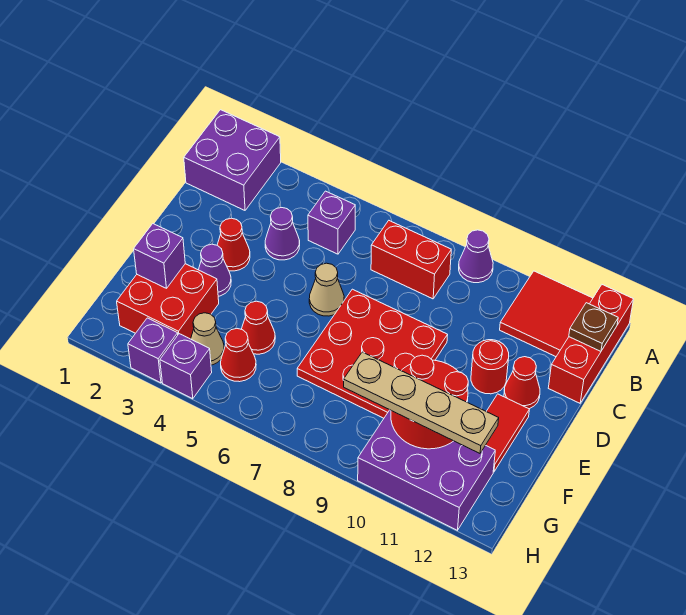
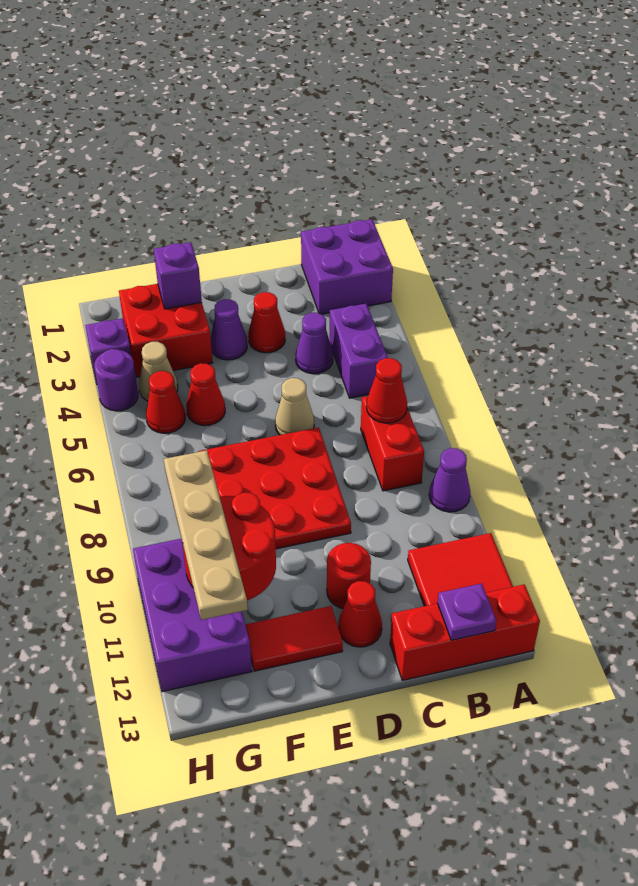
purple brick B5 level 1 -> purple brick B4:B5 level 1
none -> red cone B7 level 2
brown plate B13 level 2 -> purple plate B13 level 2
purple brick H4 level 1 -> purple round brick H4 level 1

